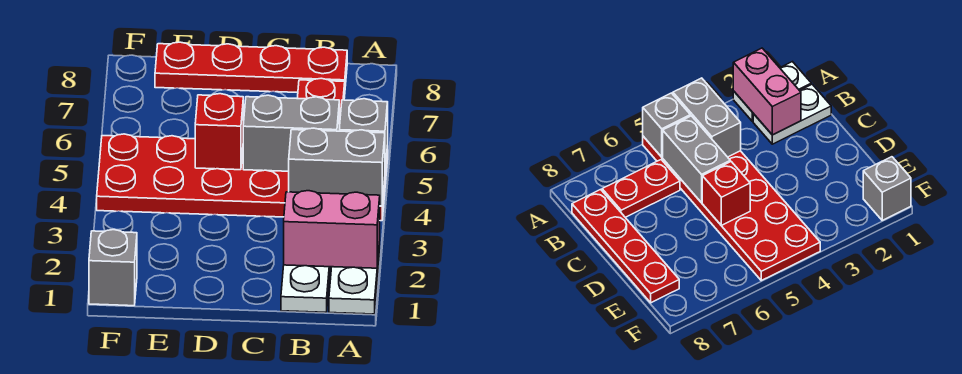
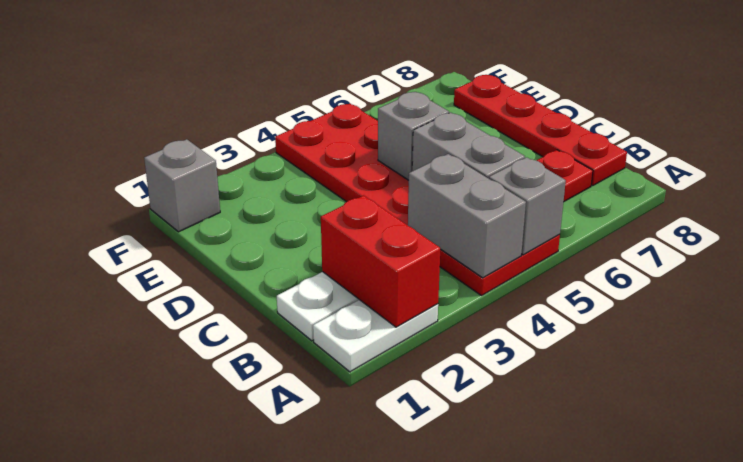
pink brick A2:B2 level 2 -> red brick A2:B2 level 2
red brick D5 level 2 -> grey brick D5 level 2

